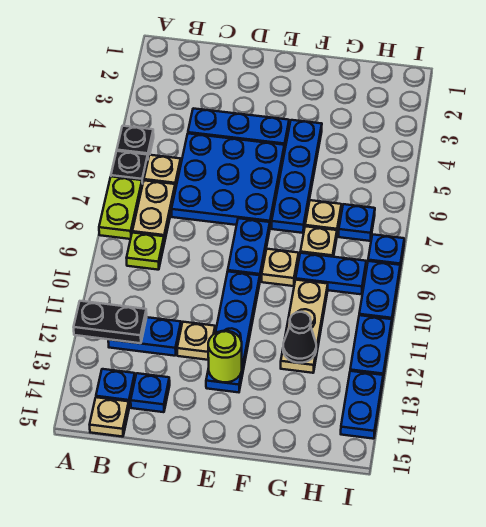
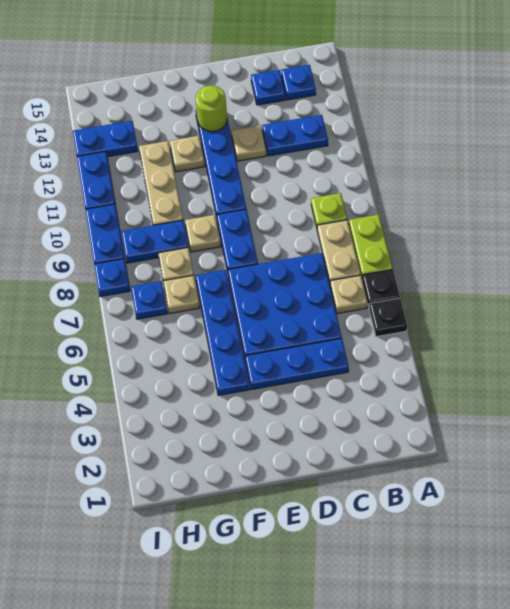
black plate A12:B12 level 2 -> none
tan plate B15 level 1 -> tan plate F12 level 1
black cone G12 level 2 -> none
blue plate I13:I14 level 1 -> blue plate H13:I13 level 1

